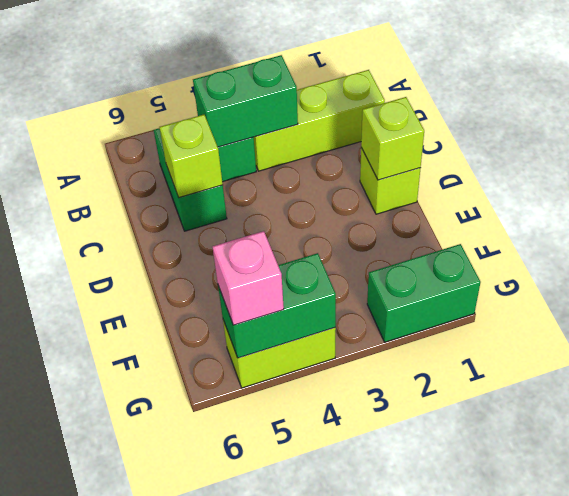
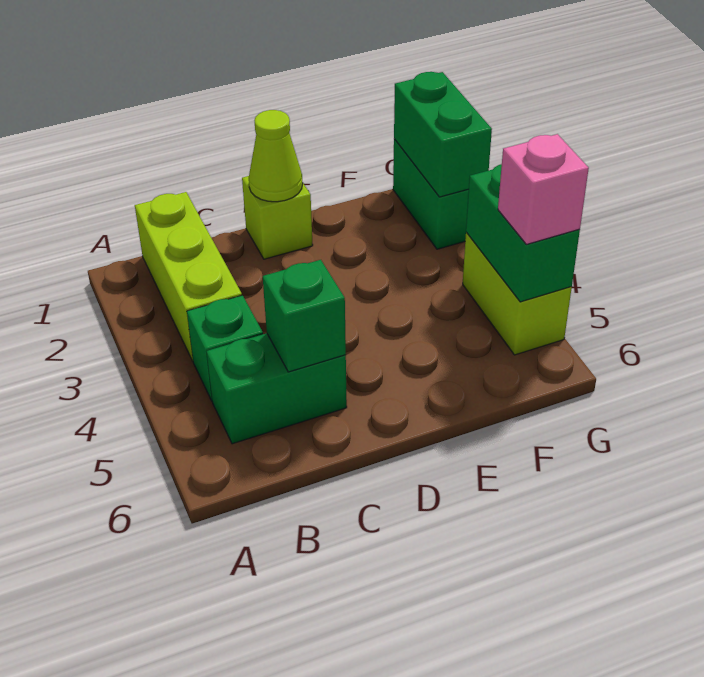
green brick B3:B4 level 2 -> green brick G1:G2 level 2
lime brick C5 level 2 -> green brick C5 level 2
lime brick D1 level 2 -> lime cone D1 level 2

